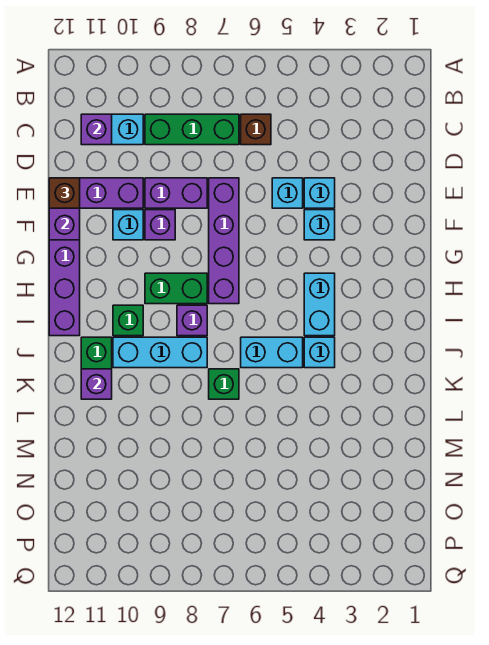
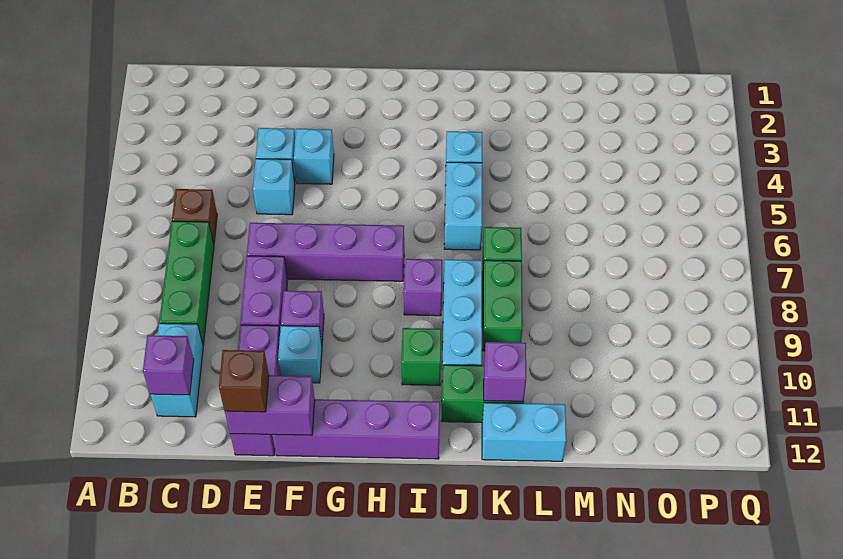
cyan brick H4:I4 level 1 -> cyan brick K12:L12 level 1
green brick H8:H9 level 1 -> green brick K8:K9 level 1

